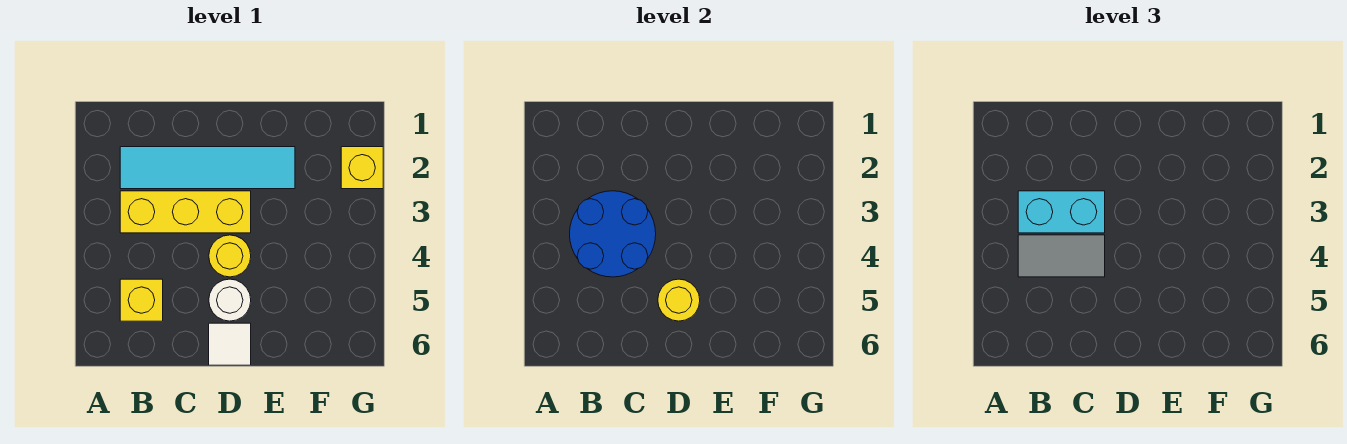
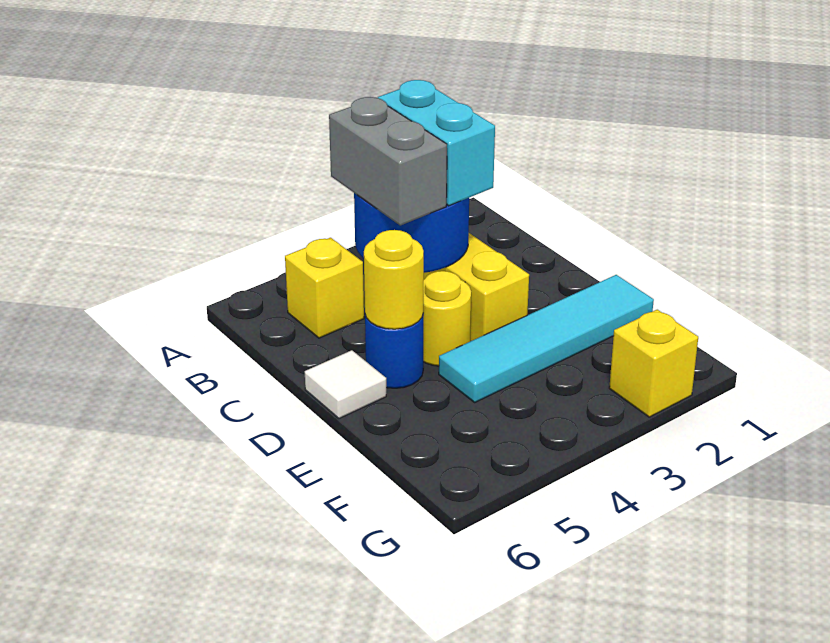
cyan tile B2:E2 level 1 -> cyan tile E1:E4 level 1
grey tile B4:C4 level 3 -> grey brick B4:C4 level 3
white round brick D5 level 1 -> blue round brick D5 level 1

